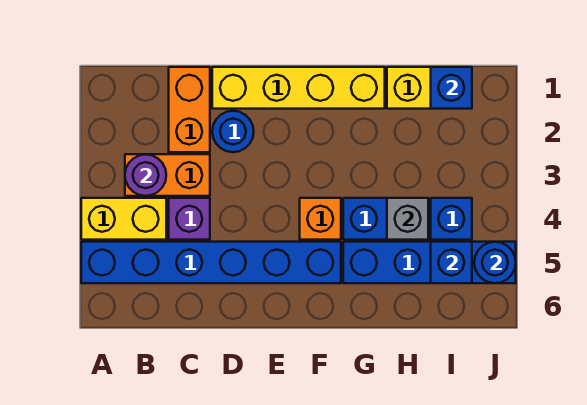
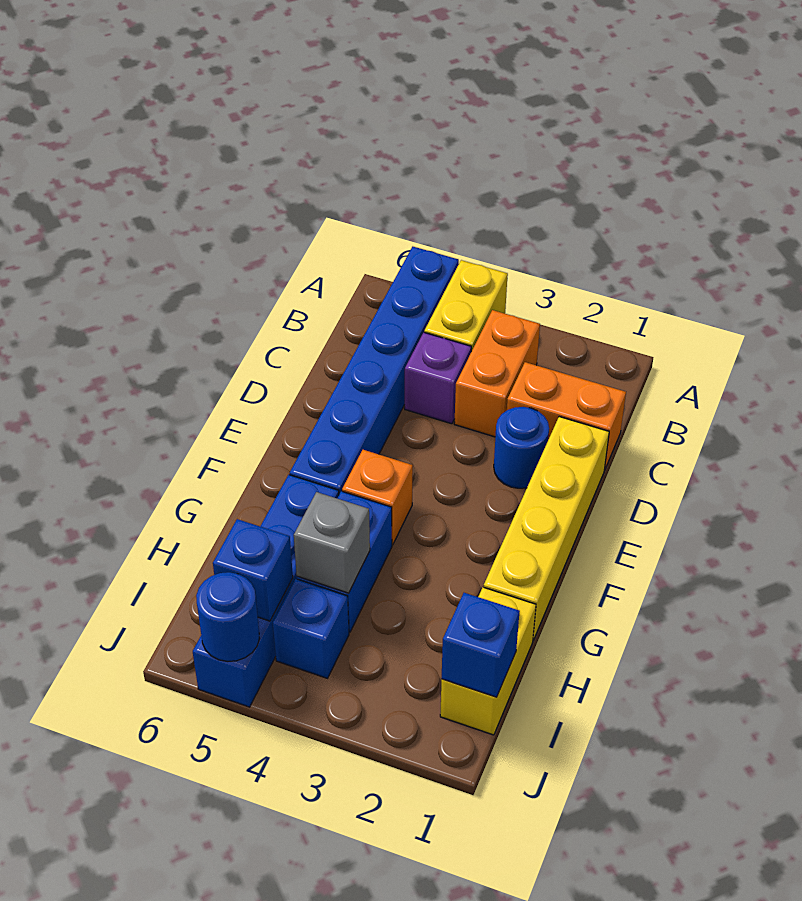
purple round brick B3 level 2 -> none

